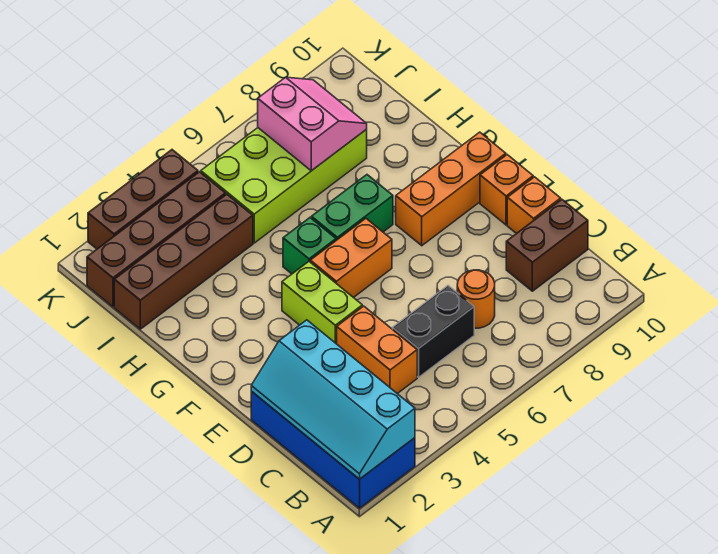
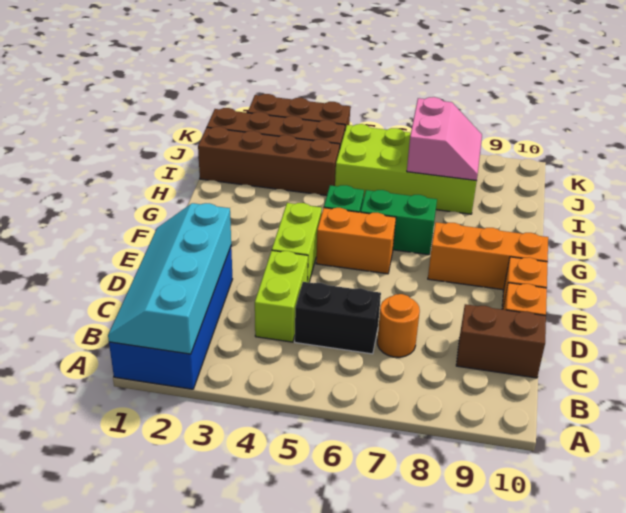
orange brick C4:D4 level 1 -> lime brick C4:D4 level 1

